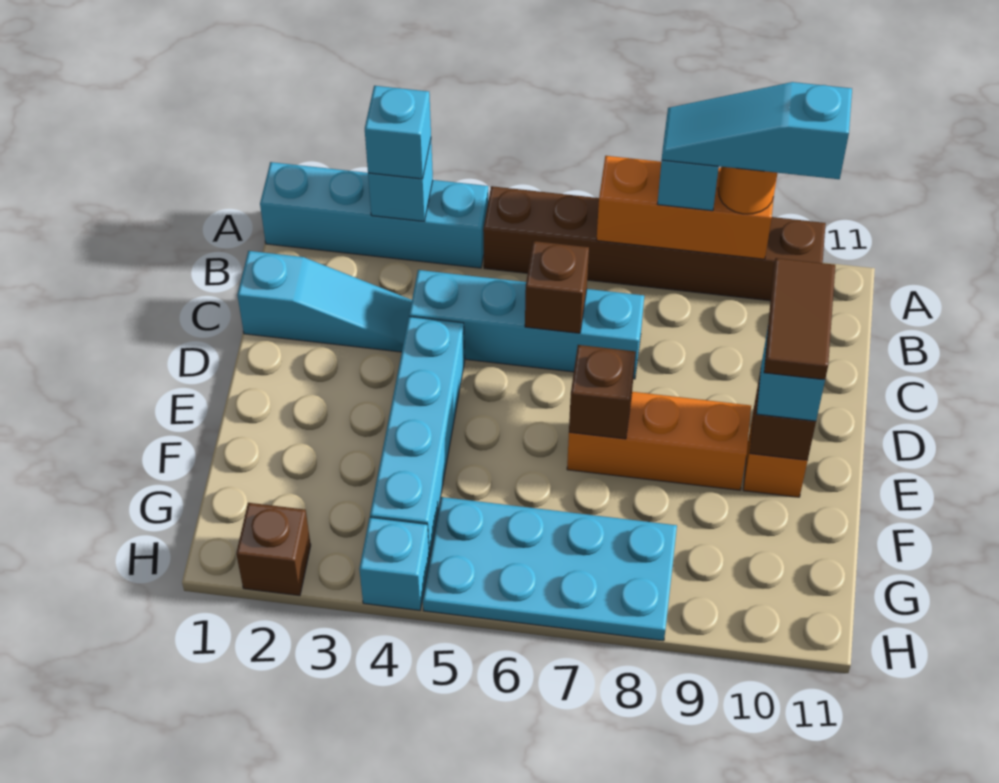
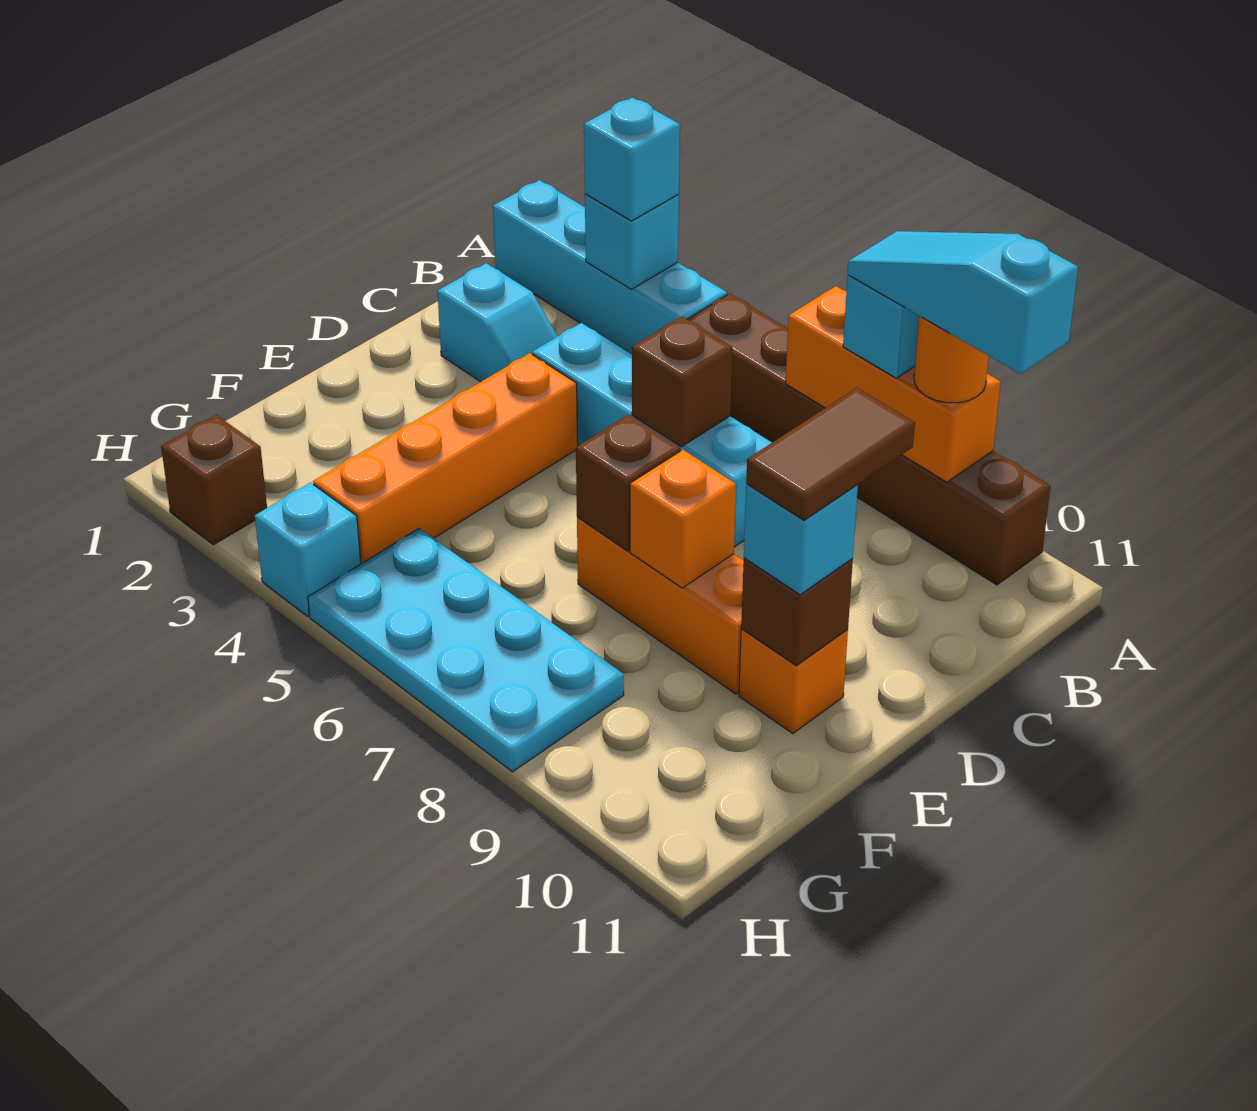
cyan slope C1:C3 level 1 top 1 -> cyan slope C2:C3 level 1 top 2
cyan brick D4:G4 level 1 -> orange brick D4:G4 level 1
none -> orange brick E8 level 2

